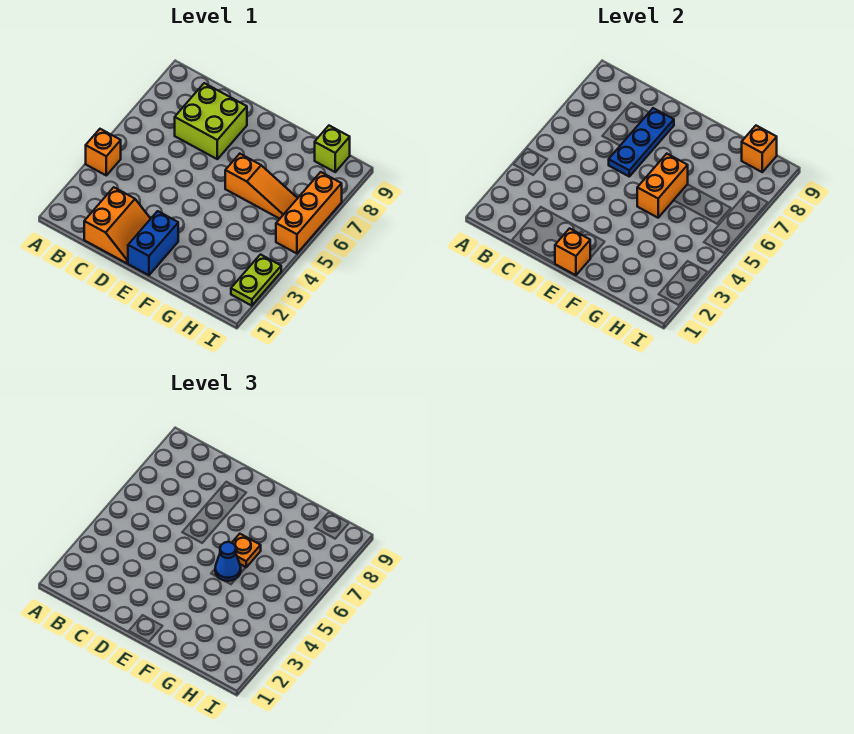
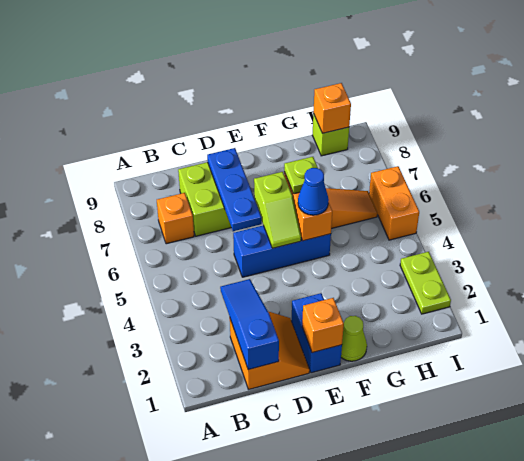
orange brick A4 level 1 -> orange brick B7 level 1
none -> blue slope C1:C3 level 2 top 1
none -> blue brick D5:F5 level 1
none -> lime slope E5:E6 level 2 top 6
none -> lime cone F1 level 1
orange plate F6 level 3 -> lime plate F6 level 3
orange brick I5:I7 level 1 -> orange brick I5:I6 level 1

